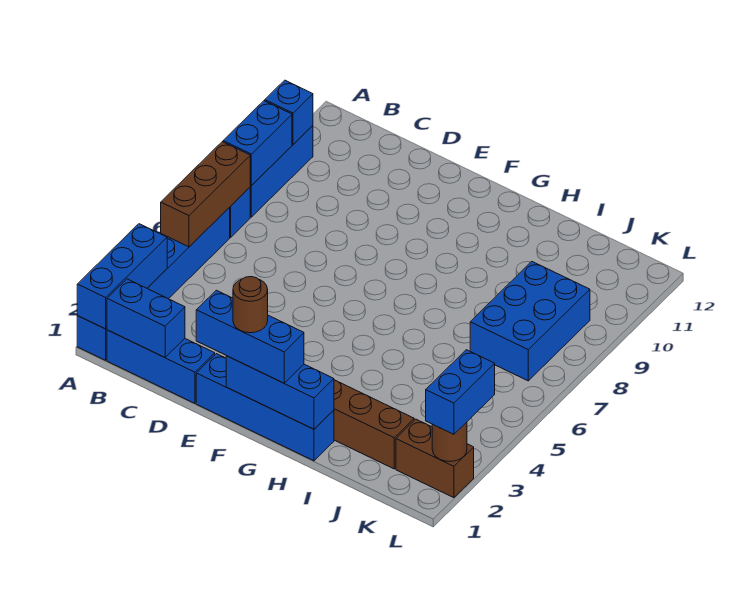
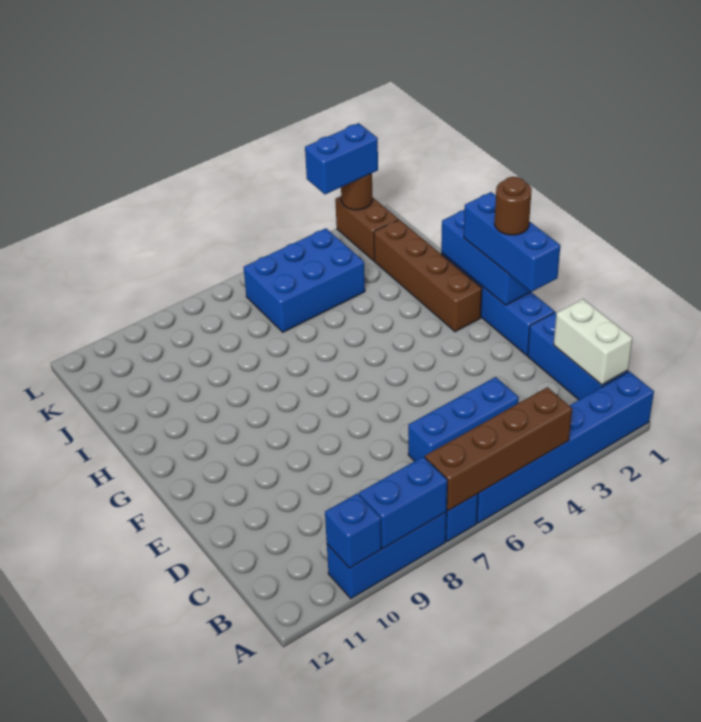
blue brick A1:A3 level 2 -> blue brick C4:C6 level 1
brown brick A5:A7 level 2 -> brown brick A4:A7 level 2
blue brick B1:C1 level 2 -> white brick B1:C1 level 2
blue brick J7:K9 level 1 -> blue brick J4:K6 level 1

